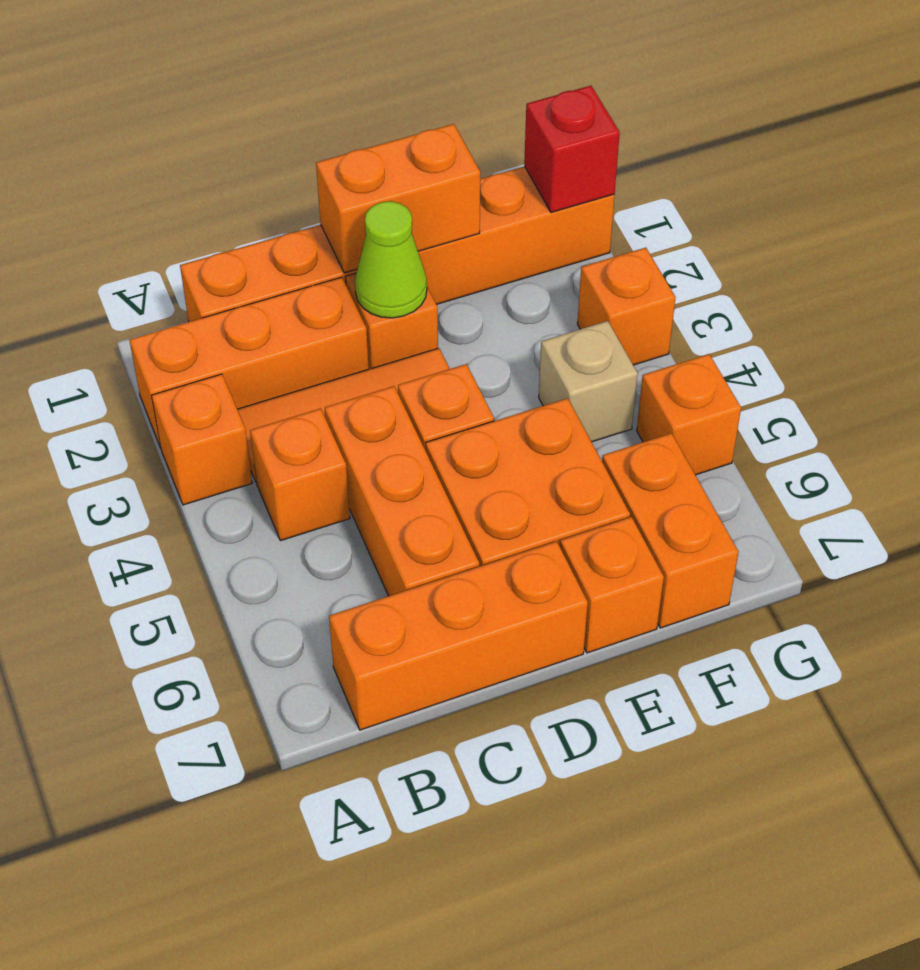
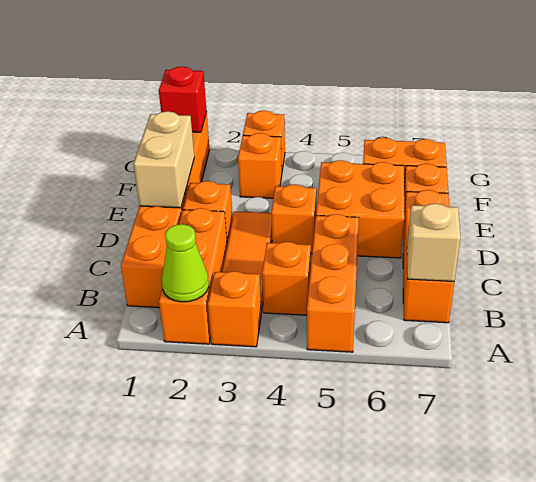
orange brick C4:C6 level 1 -> orange brick A5:C5 level 1
orange brick D1:E1 level 2 -> tan brick D1:E1 level 2
lime cone D2 level 2 -> lime cone A2 level 2
tan brick F4 level 1 -> tan brick B7 level 2
orange brick G5 level 1 -> orange brick F3 level 1

